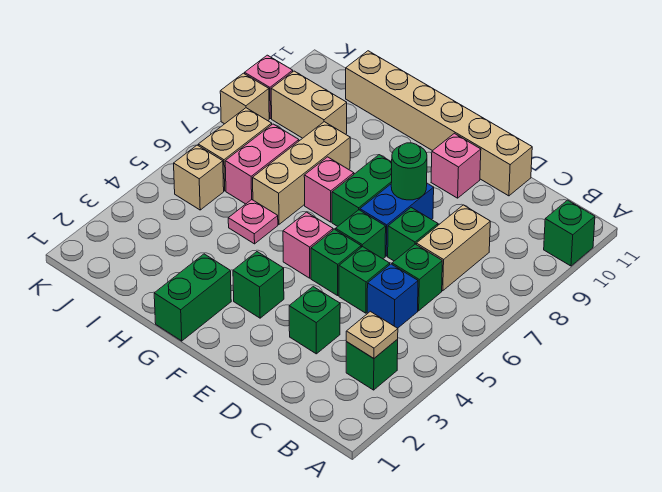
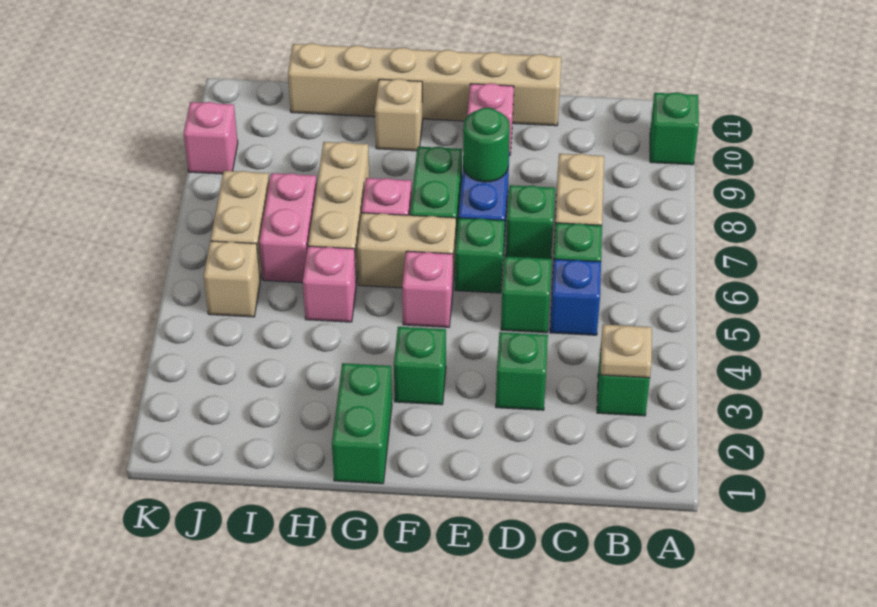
green brick E5 level 1 -> none
pink plate H5 level 1 -> pink brick H5 level 1
tan brick I9:J9 level 1 -> tan brick F6:G6 level 1
tan brick K8 level 1 -> tan brick G10 level 1

